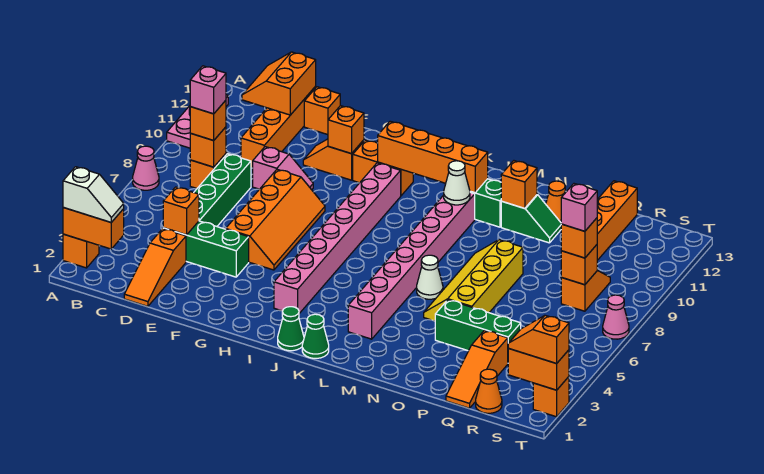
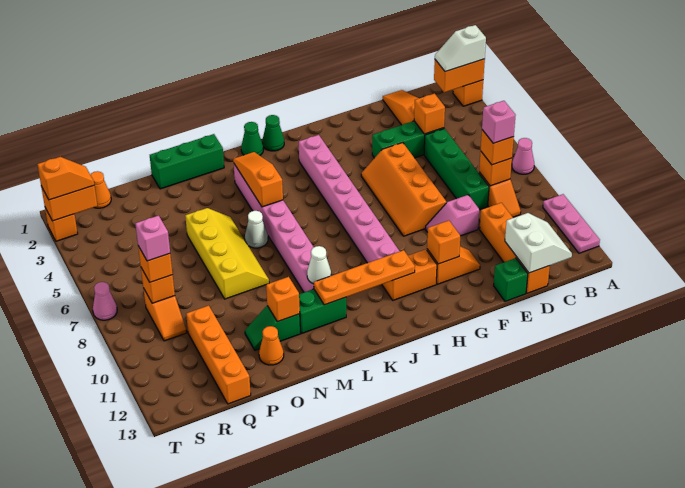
orange slope C12:D13 level 2 top D -> white slope C12:D13 level 2 top D
orange brick E13 level 1 -> green brick E13 level 1
orange brick I11:L11 level 2 -> orange plate I11:L11 level 2
green brick O4:Q4 level 1 -> green brick M1:O1 level 1
orange slope Q1:Q3 level 1 top 3 -> orange slope L3:L5 level 2 top 5

